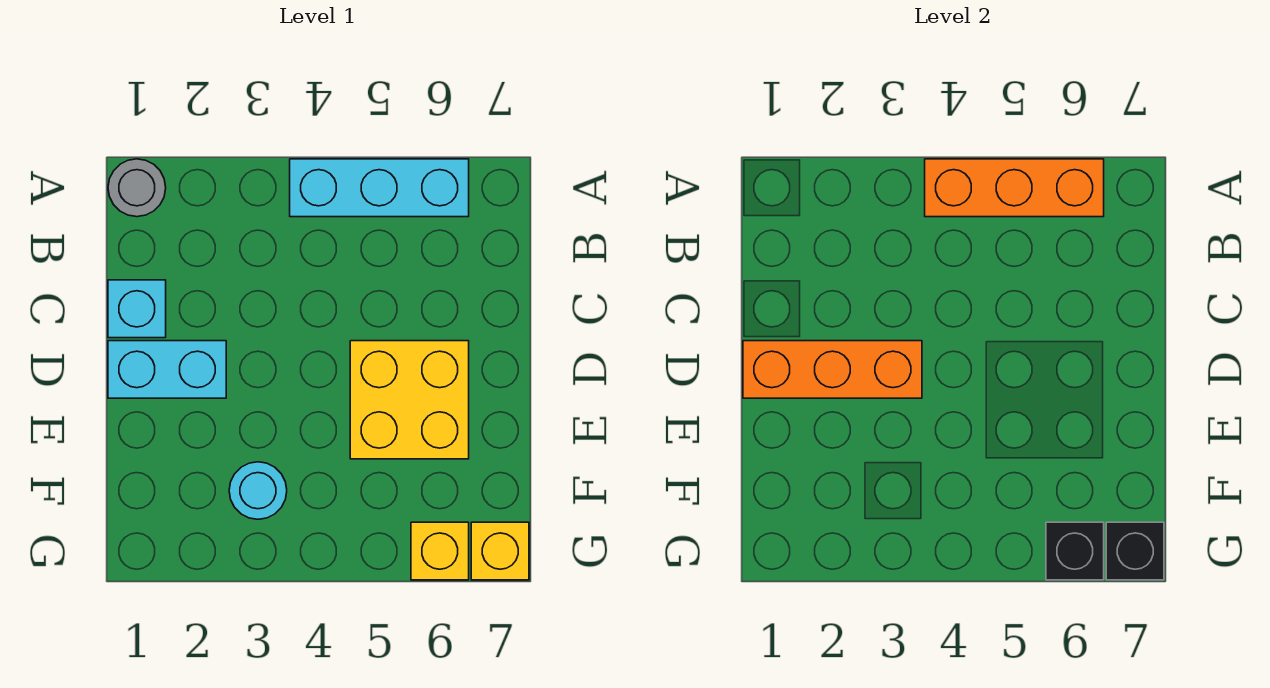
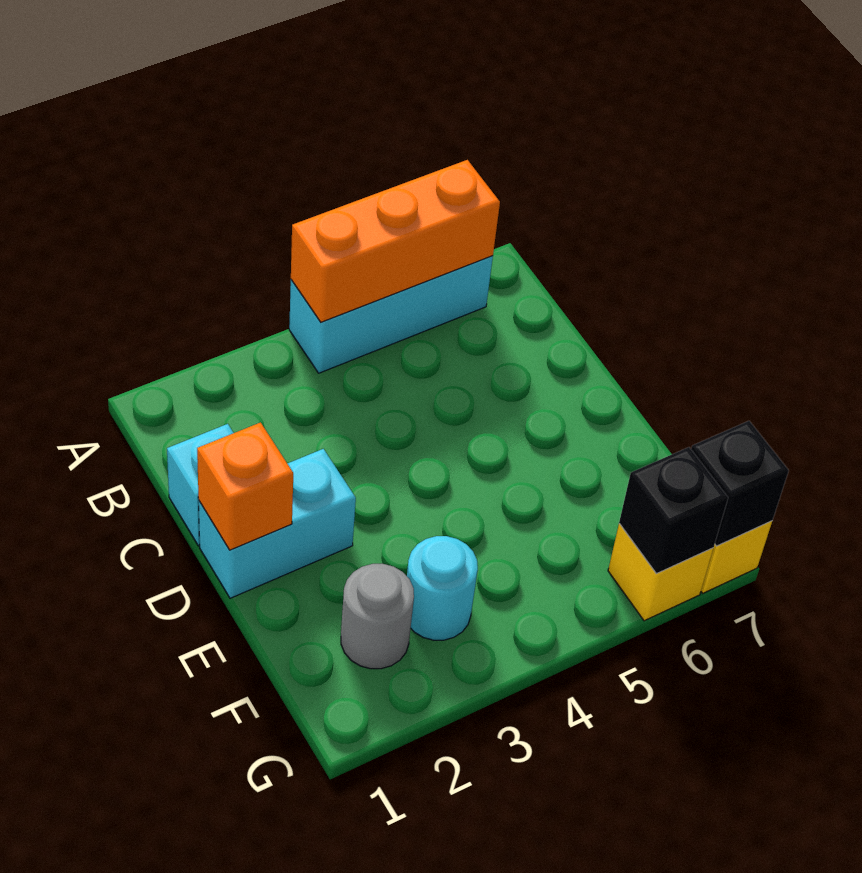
grey round brick A1 level 1 -> grey round brick F2 level 1
orange brick D1:D3 level 2 -> orange brick D1 level 2
yellow brick D5:E6 level 1 -> none

